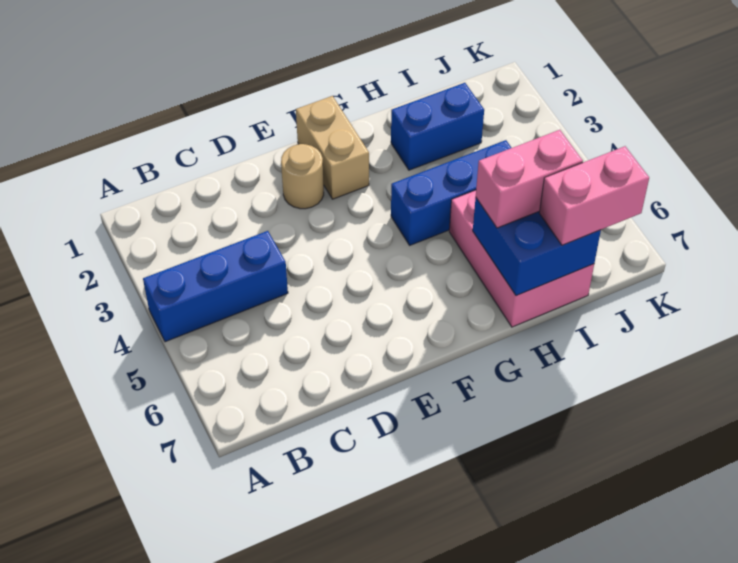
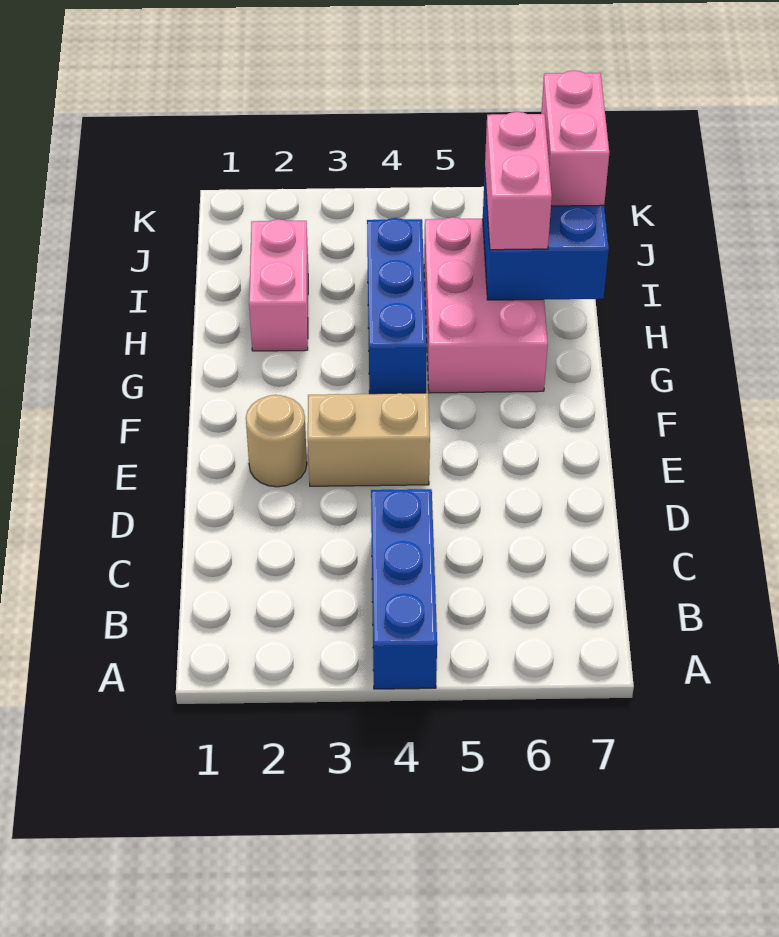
tan brick F1:F2 level 1 -> tan brick E3:E4 level 1
blue brick H2:I2 level 1 -> pink brick H2:I2 level 1
pink brick H5:I7 level 1 -> pink brick G5:I6 level 1

